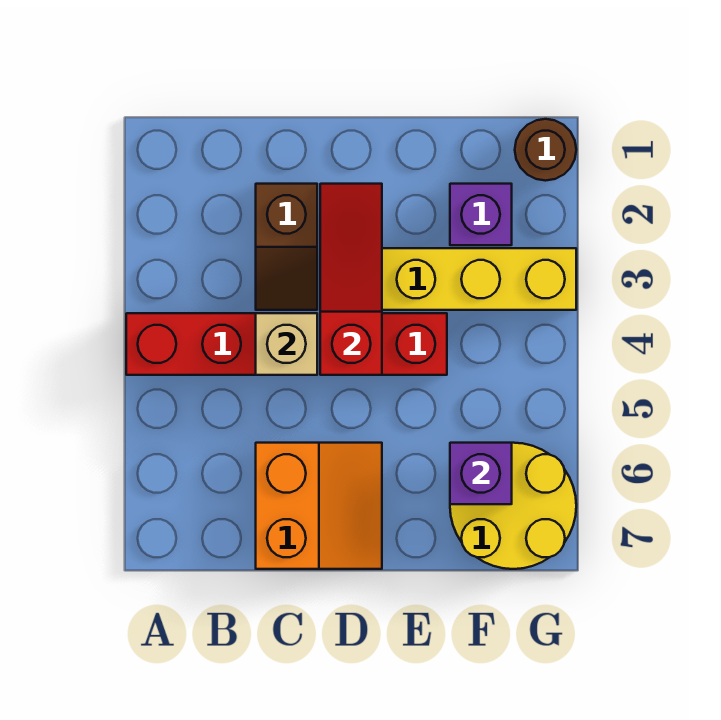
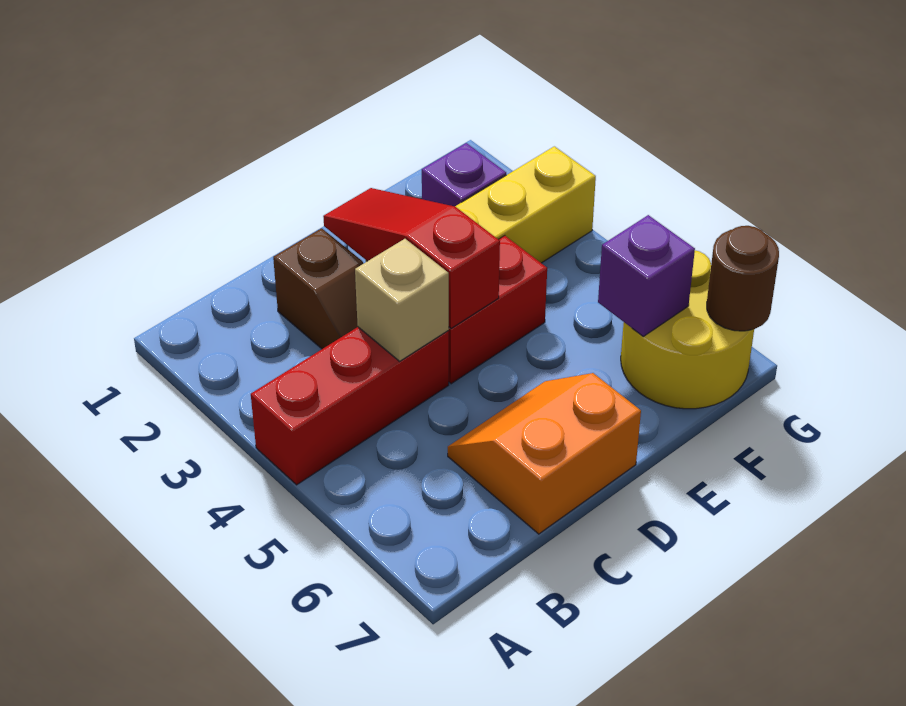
orange slope C6:D7 level 1 top C -> orange slope C6:D7 level 1 top 7
brown round brick G1 level 1 -> brown round brick G7 level 2

